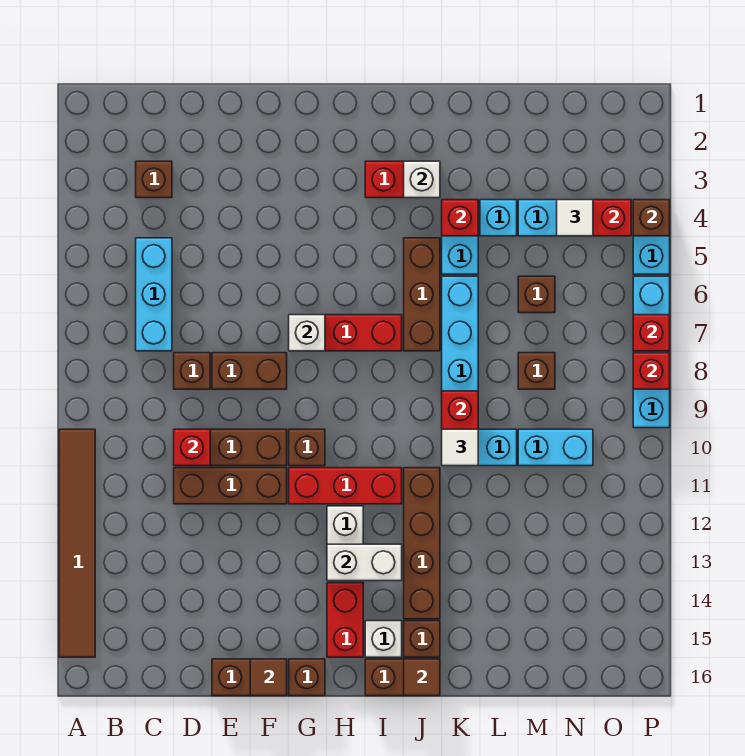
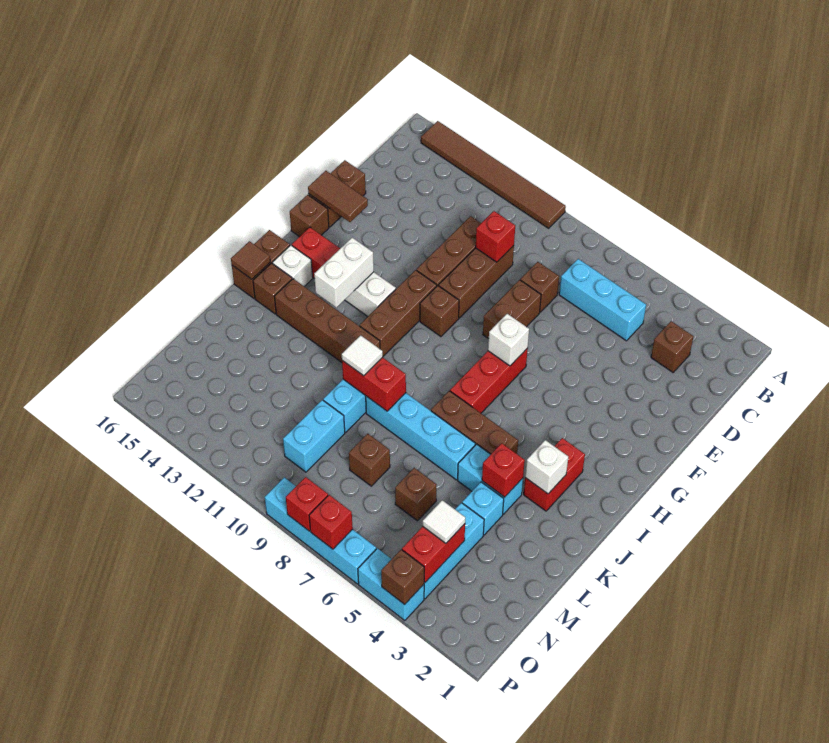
brown tile F16 level 2 -> brown tile F15:F16 level 2
red brick G11:I11 level 1 -> brown brick G11:I11 level 1

